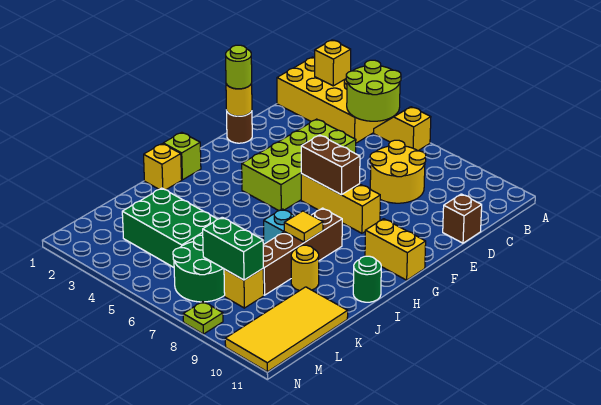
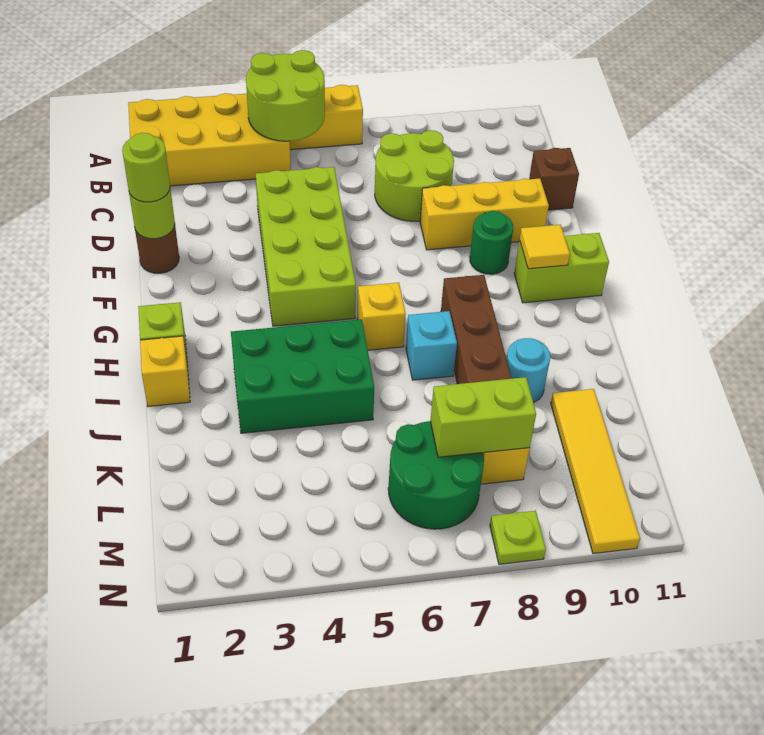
yellow brick A2 level 2 -> yellow brick H6 level 1
yellow round brick C7:D8 level 1 -> lime round brick C7:D8 level 1
yellow round brick E1 level 2 -> lime round brick E1 level 2
yellow brick F6:F8 level 1 -> yellow brick E8:E10 level 1
brown brick F6:F7 level 2 -> none
yellow brick G10:G11 level 1 -> lime brick G10:G11 level 1
yellow tile I8 level 2 -> yellow tile G10 level 2
green round brick I11 level 1 -> green round brick F9 level 1
yellow round brick J9 level 1 -> cyan round brick J9 level 1
green brick K3:L5 level 1 -> green brick I3:J5 level 1
yellow tile K10:N11 level 1 -> yellow tile K10:N10 level 1
green brick L7:L8 level 2 -> lime brick L7:L8 level 2

